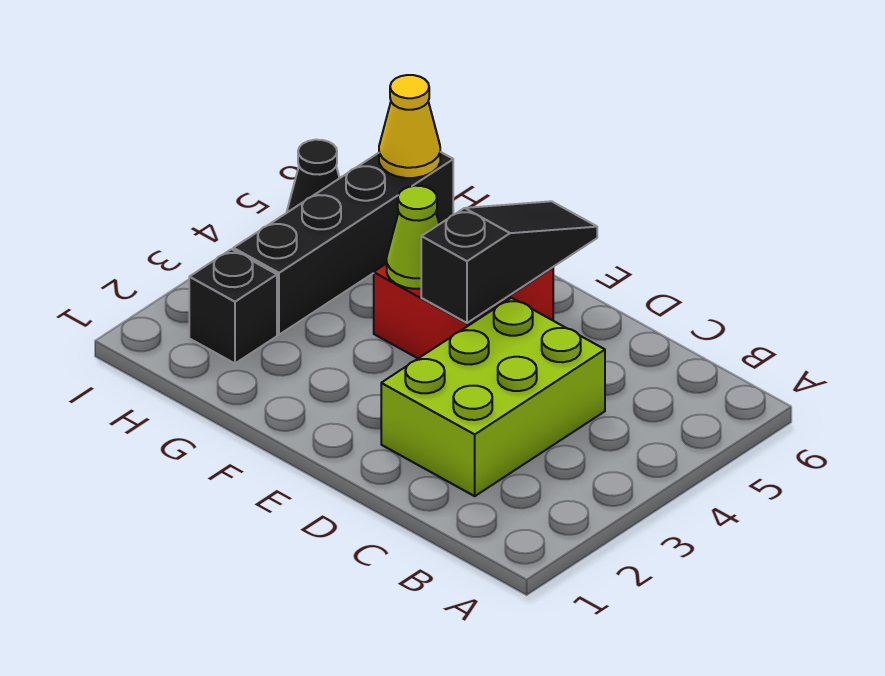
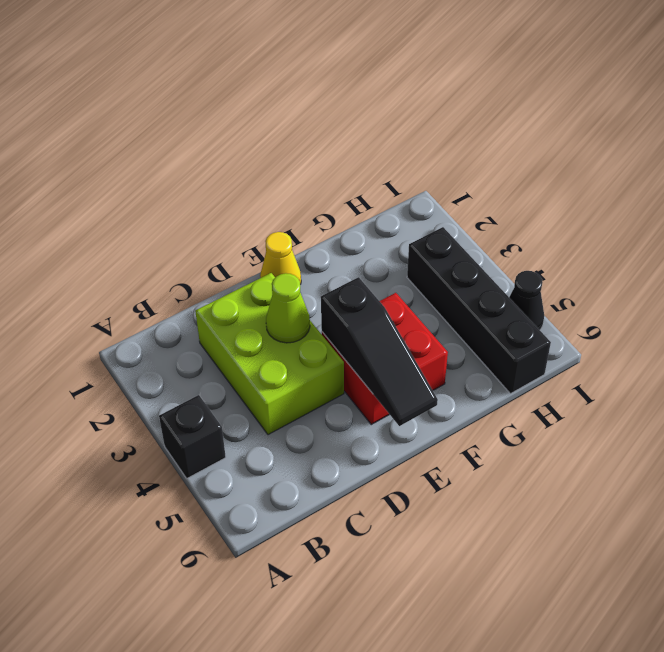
lime cone F4 level 2 -> lime cone D3 level 2
black brick H2 level 1 -> black brick A4 level 1
yellow cone H6 level 2 -> yellow cone E1 level 1

